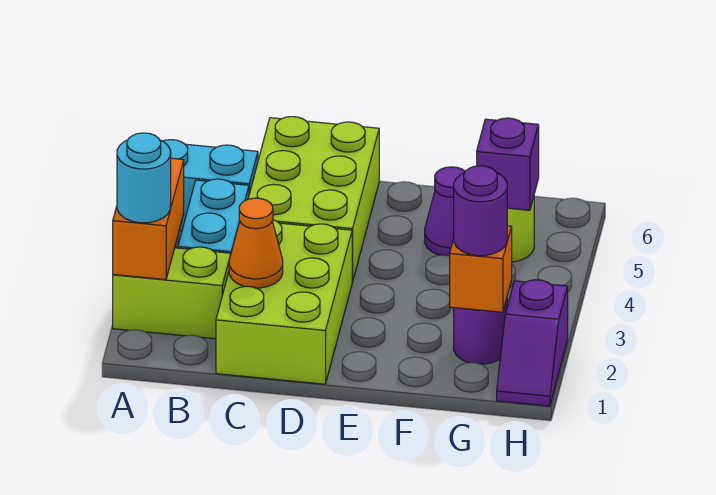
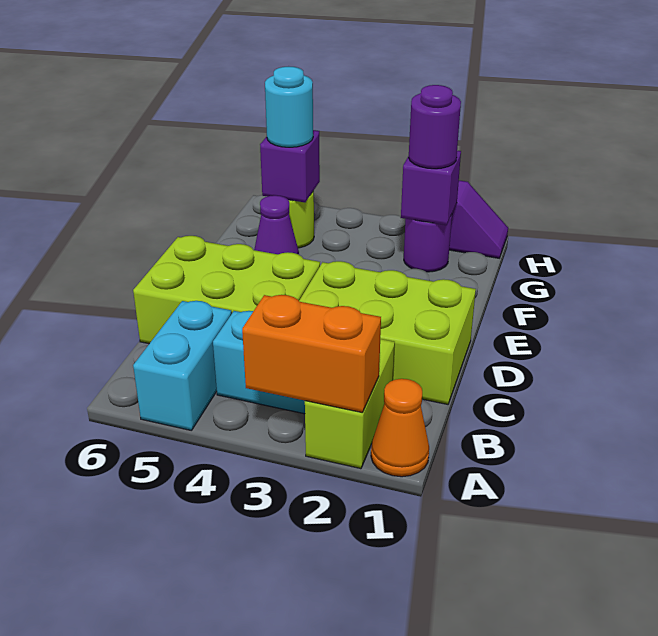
cyan round brick A2 level 3 -> cyan round brick G5 level 3
orange cone C2 level 2 -> orange cone A1 level 1
orange brick G2 level 2 -> purple brick G2 level 2

